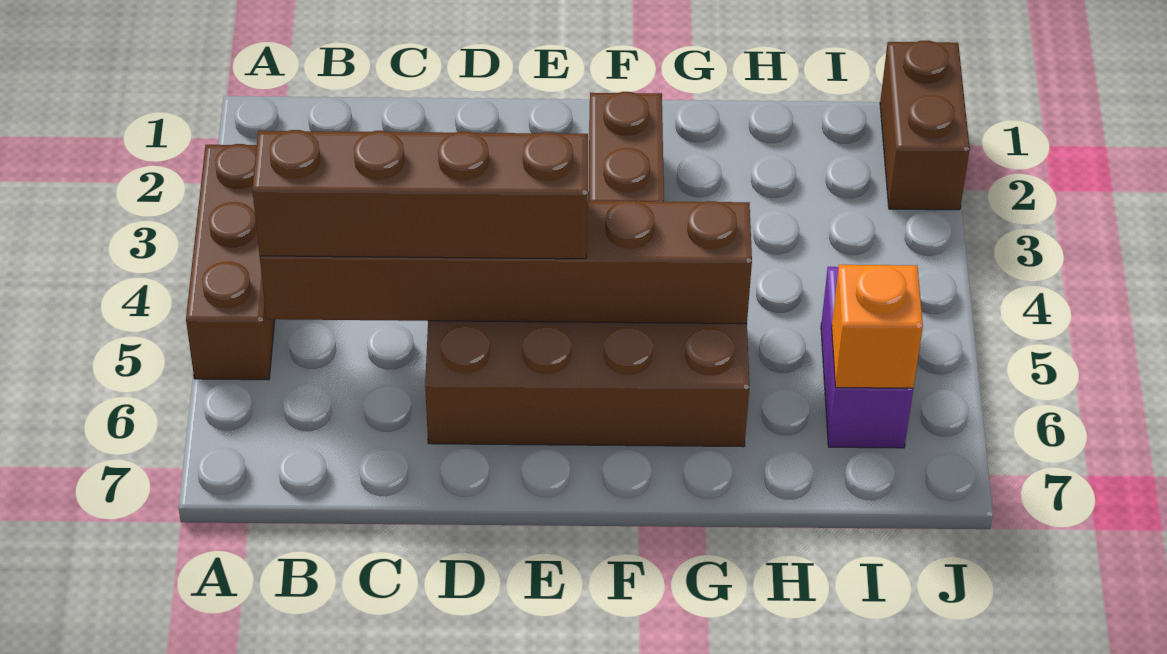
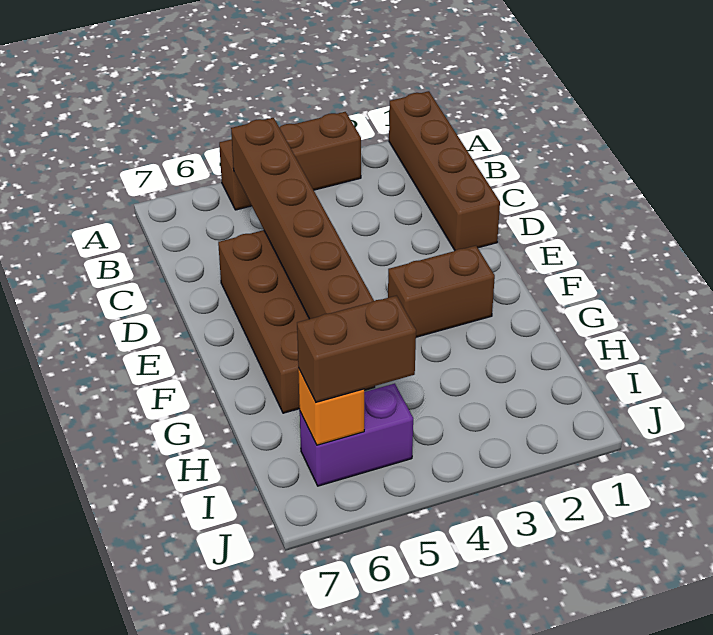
brown brick B5:E5 level 3 -> brown brick A1:D1 level 1
brown brick J1:J2 level 1 -> brown brick I5:I6 level 3

